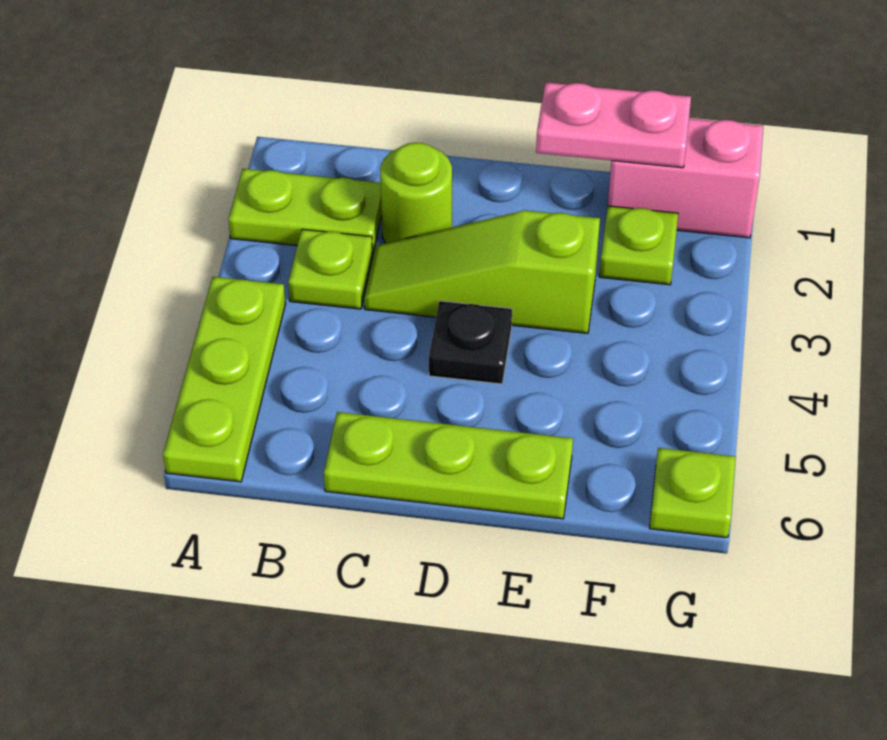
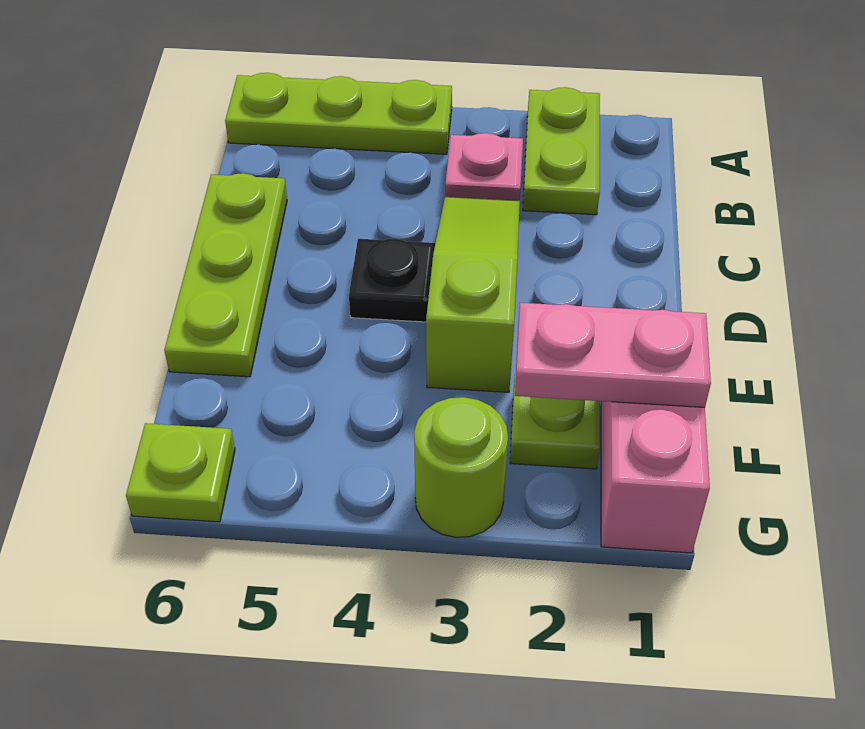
lime plate B3 level 1 -> pink plate B3 level 1
lime round brick C2 level 1 -> lime round brick G3 level 1
pink plate E1:F1 level 2 -> pink plate F1:F2 level 2

